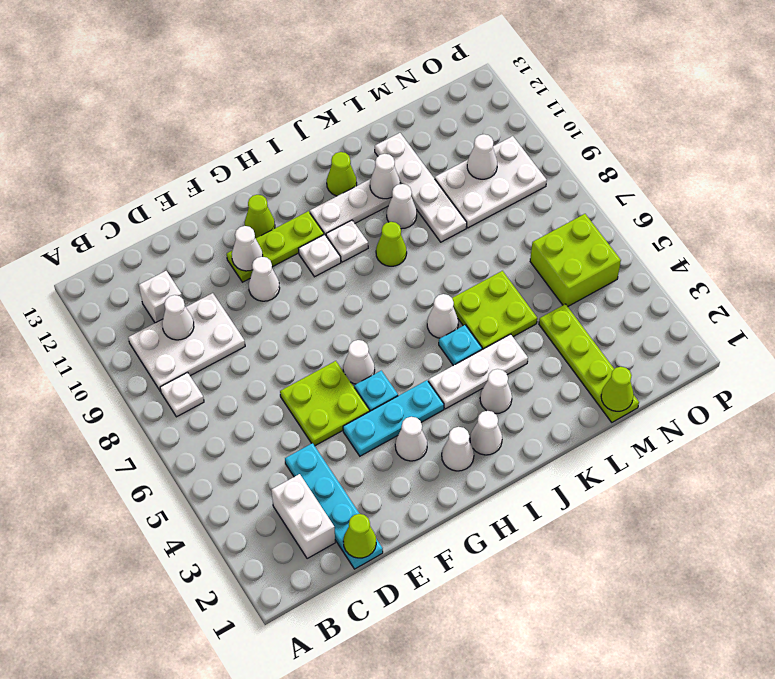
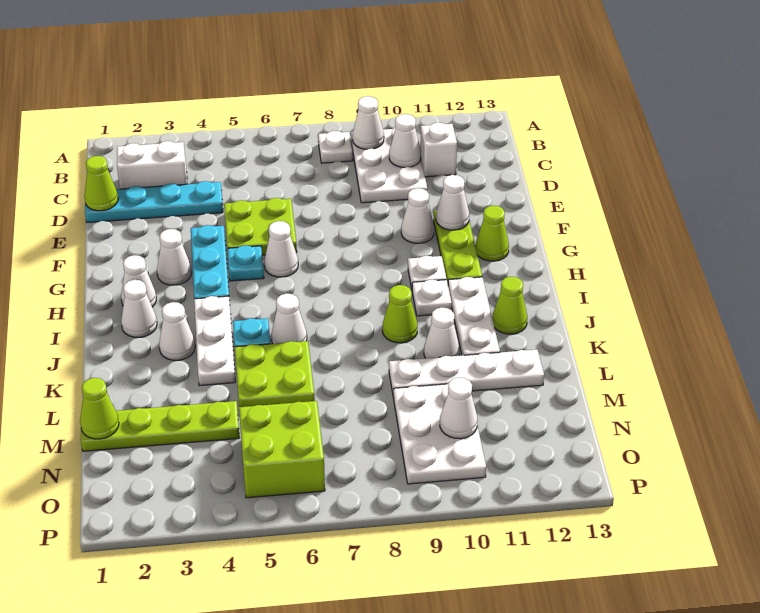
white cone K11 level 2 -> white cone B9 level 2

